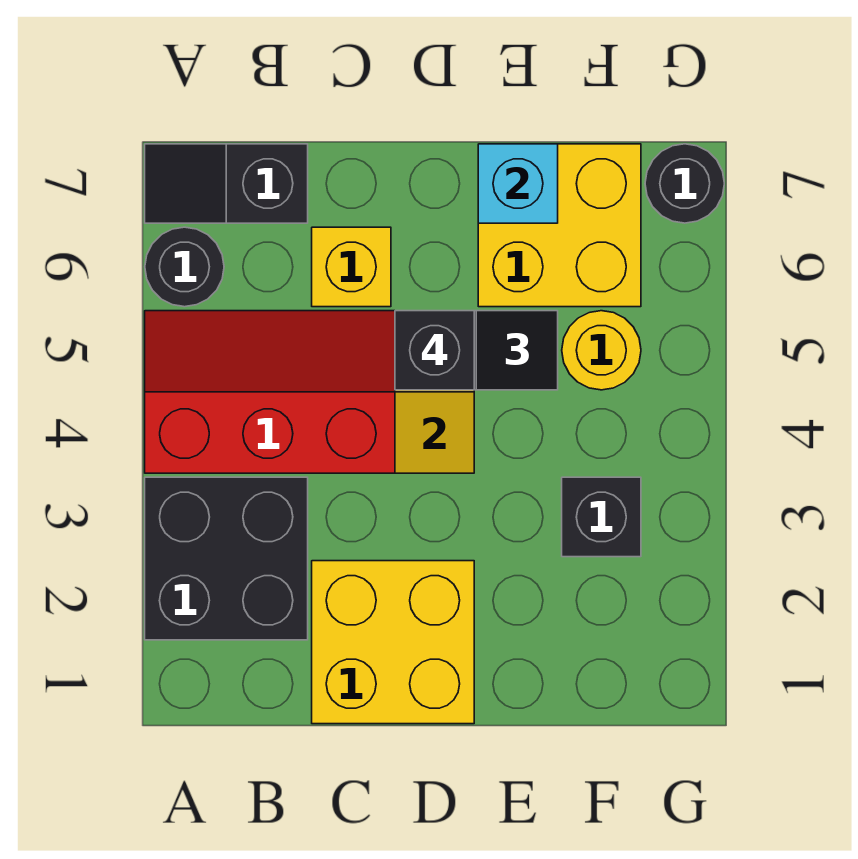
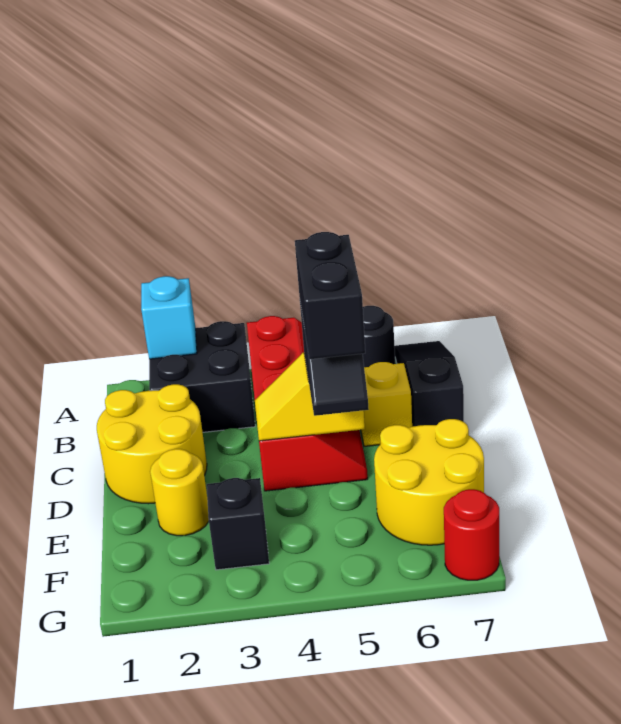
black slope A7:B7 level 1 top B -> black slope A7:C7 level 1 top C
yellow brick C1:D2 level 1 -> yellow round brick C1:D2 level 1
black brick D5 level 4 -> black brick D5:E5 level 4
yellow brick E6:F7 level 1 -> yellow round brick E6:F7 level 1
cyan brick E7 level 2 -> cyan brick A2 level 2
yellow round brick F5 level 1 -> yellow round brick E2 level 1
black round brick G7 level 1 -> red round brick G7 level 1

